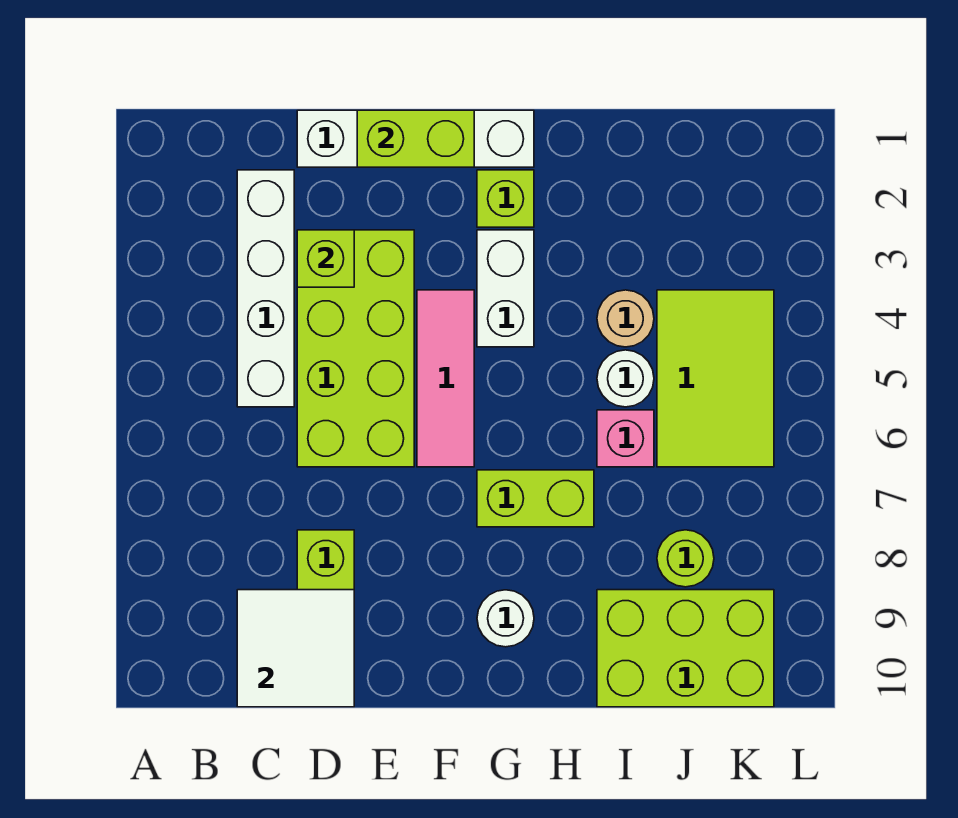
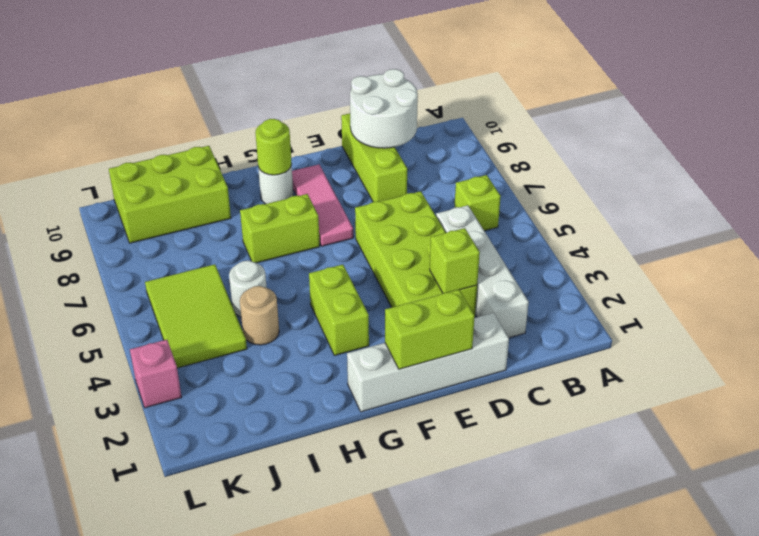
white tile C9:D10 level 2 -> white round brick C9:D10 level 2
pink tile F4:F6 level 1 -> pink tile F7:F9 level 1
lime brick G2 level 1 -> lime brick B6 level 1
white brick G3:G4 level 1 -> lime brick G3:G4 level 1
pink brick I6 level 1 -> pink brick L3 level 1
lime round brick J8 level 1 -> lime round brick G9 level 2

